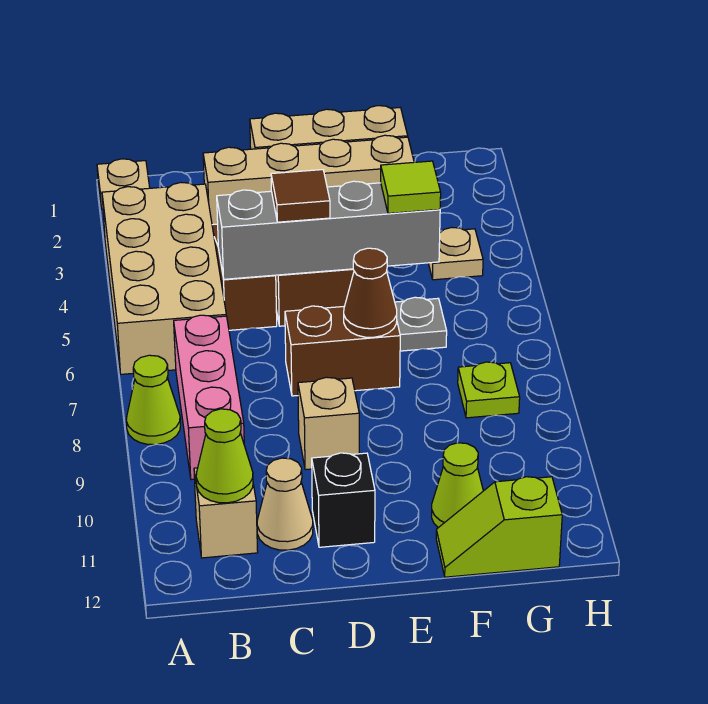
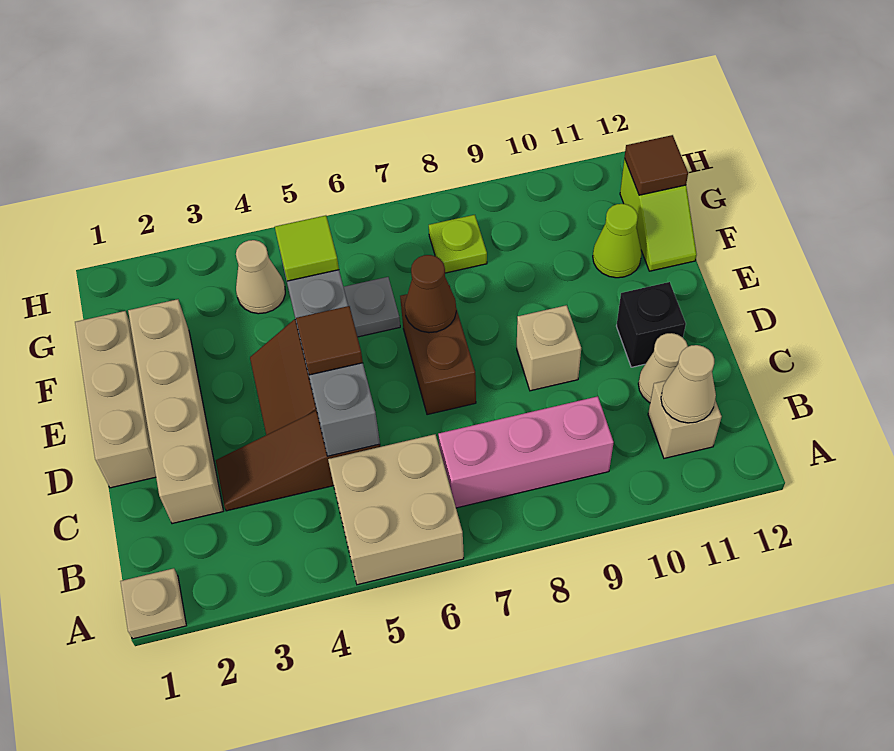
tan brick A3:B6 level 1 -> tan brick A5:B6 level 1
lime cone A8 level 1 -> none
lime cone B11 level 2 -> tan cone B11 level 2
tan plate G4 level 1 -> tan cone G4 level 1
none -> brown tile G12 level 2

